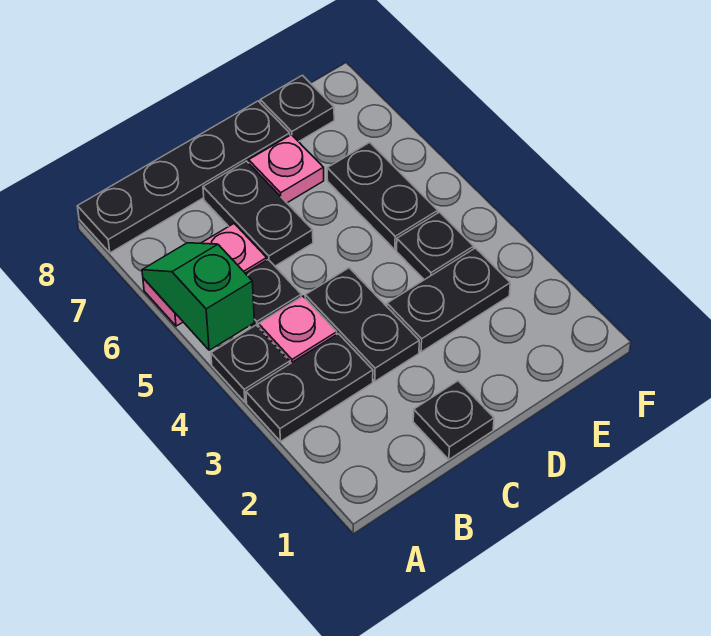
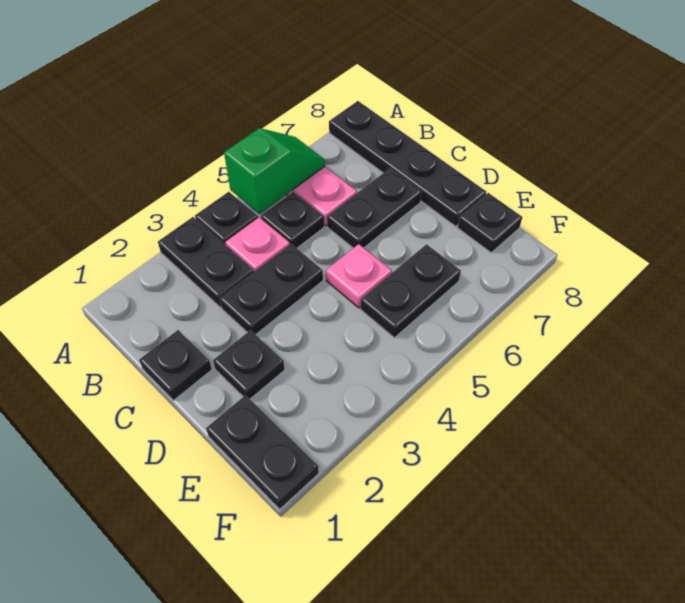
black plate D3:E3 level 1 -> black plate E1:F1 level 1
pink plate D7 level 1 -> pink plate D5 level 1
black plate E4 level 1 -> black plate D2 level 1

